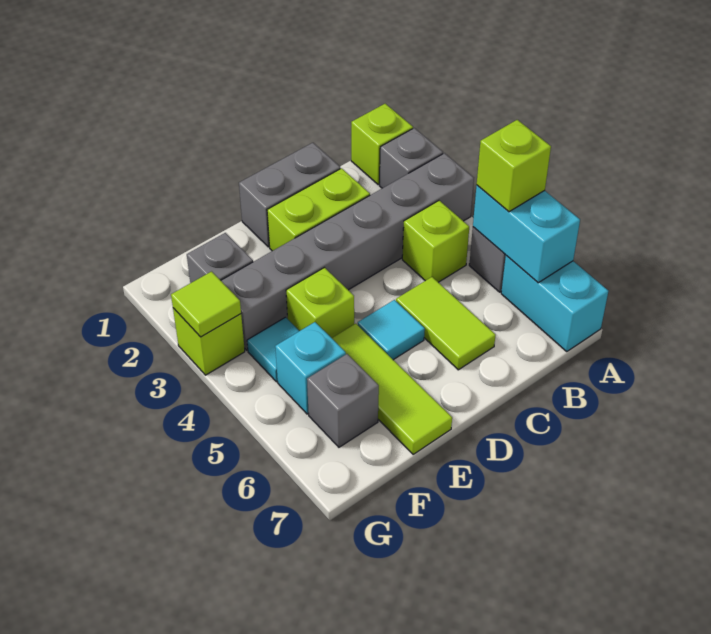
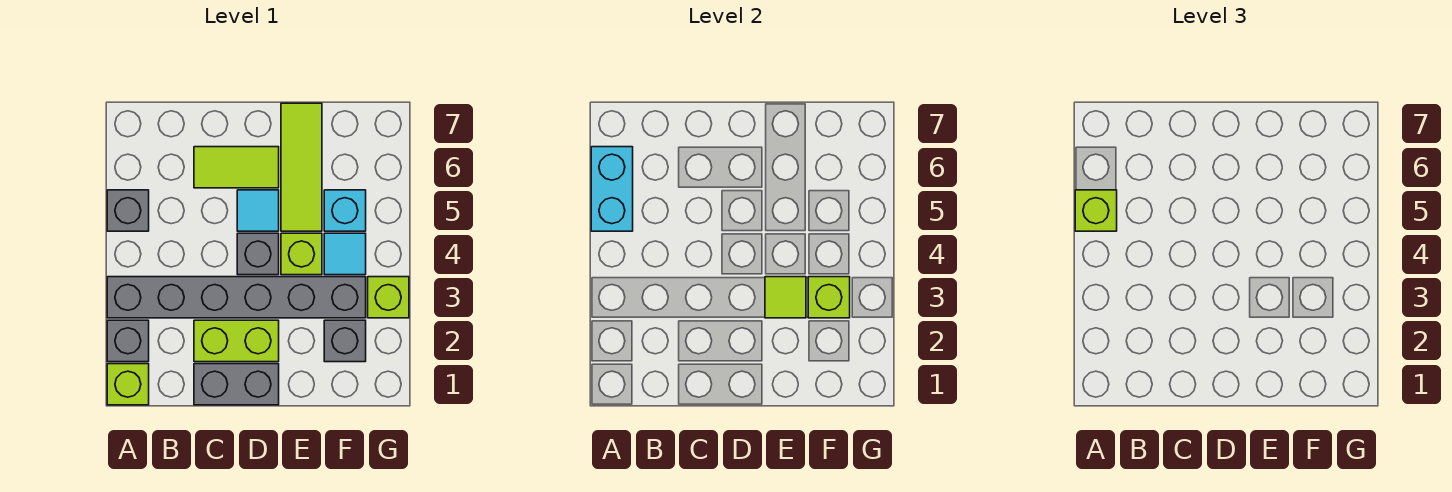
cyan brick A6:A7 level 1 -> none
lime brick B4 level 1 -> lime brick F3 level 2
lime tile C5:C6 level 1 -> lime tile C6:D6 level 1
grey brick F6 level 1 -> grey brick D4 level 1
lime tile G3 level 2 -> lime tile E3 level 2

